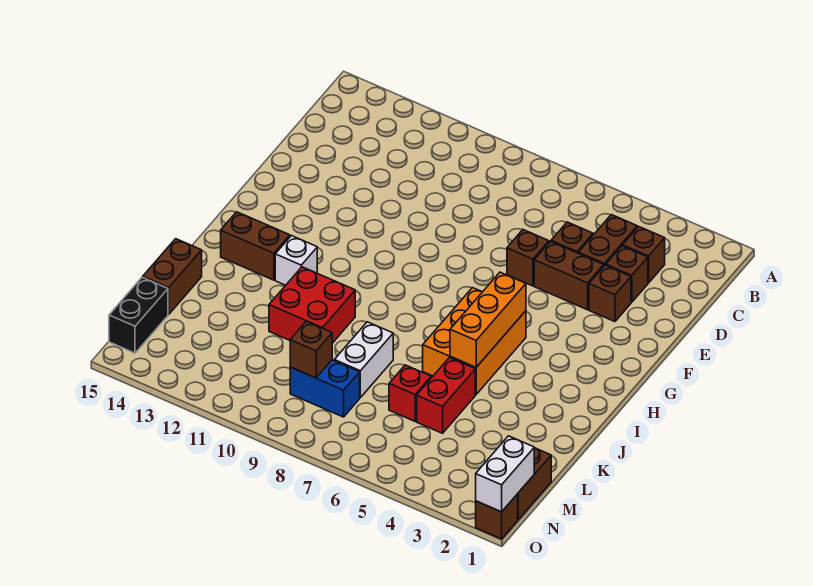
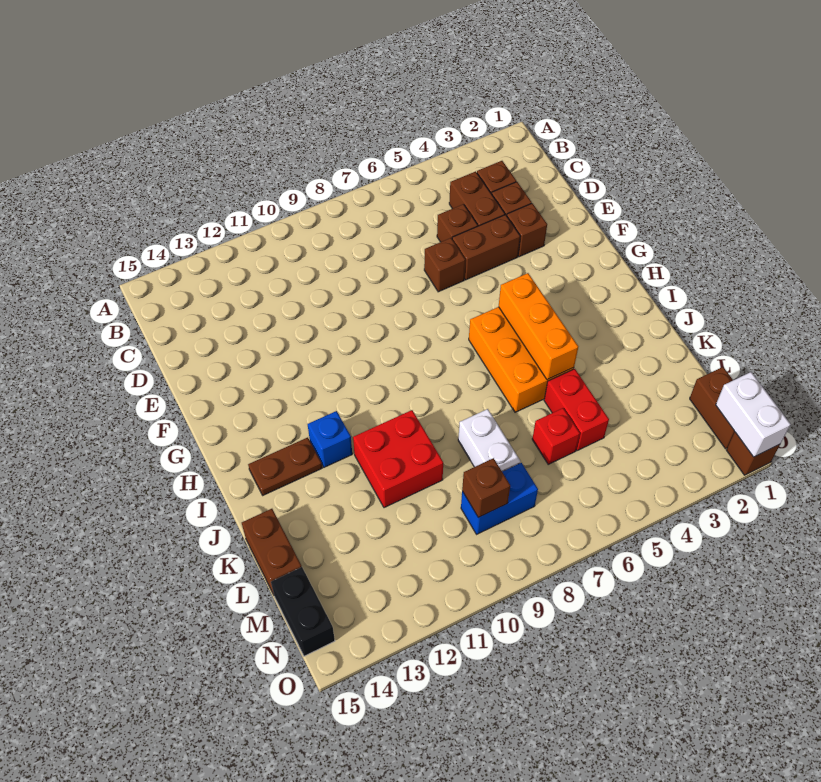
white brick I12 level 1 -> blue brick I12 level 1
brown brick I13:I14 level 1 -> brown plate I13:I14 level 1

